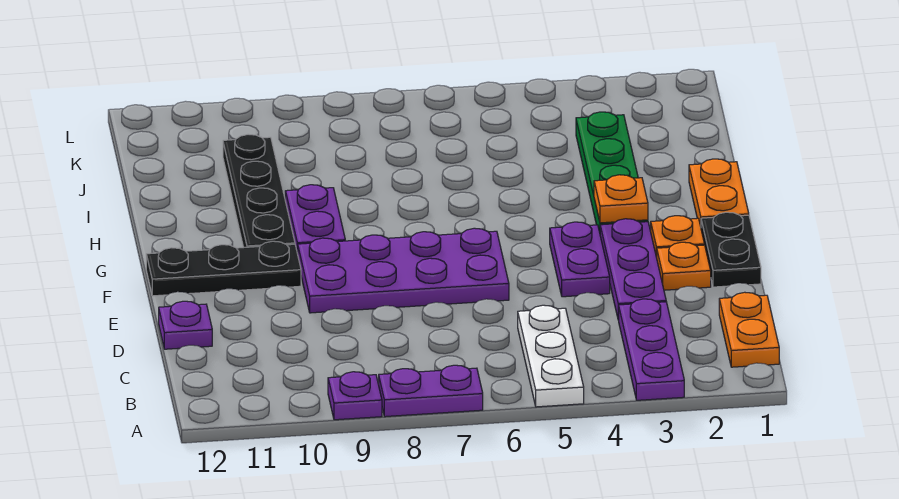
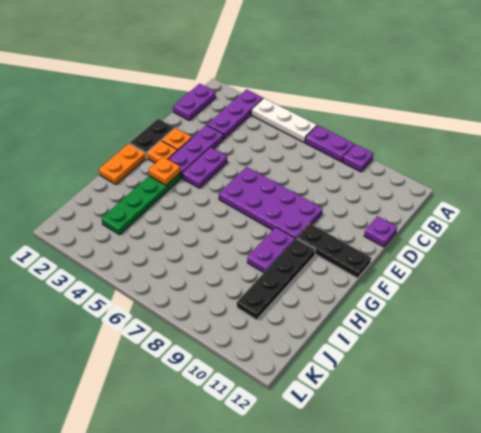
white plate A5:C5 level 1 -> white plate A4:A6 level 1
orange plate B1:C1 level 1 -> purple plate B1:C1 level 1

